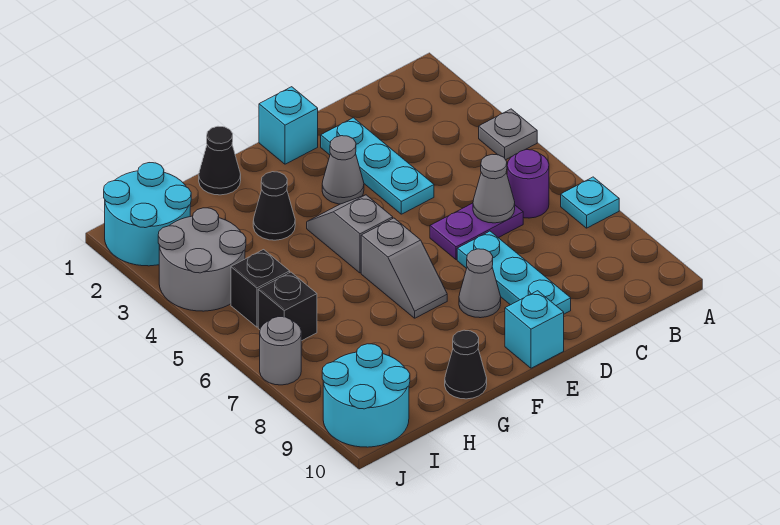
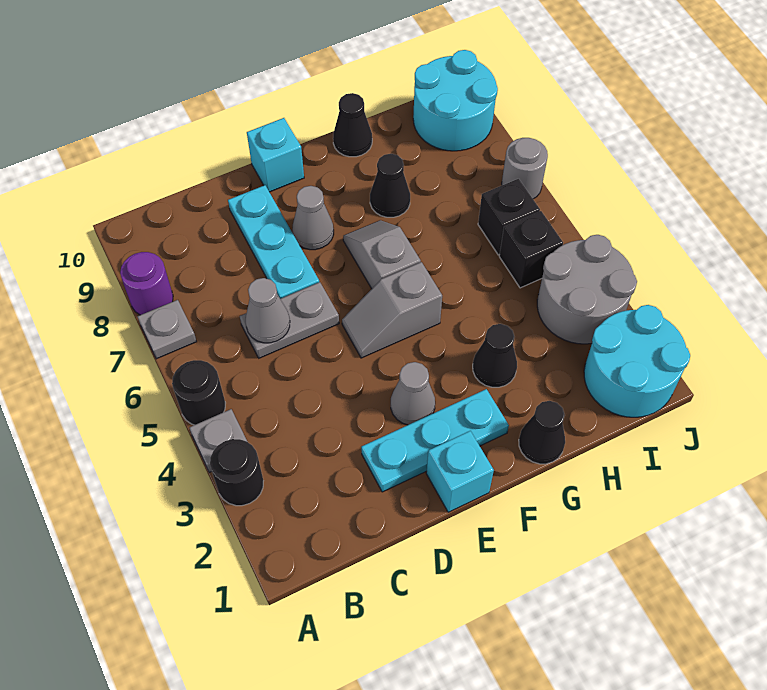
none -> black round brick A3 level 1
none -> black round brick A5 level 1
cyan plate A7 level 1 -> grey plate A7 level 1
purple round brick B6 level 1 -> purple round brick A8 level 1
purple plate C6:D6 level 1 -> grey plate C6:D6 level 1
cyan plate D2:D4 level 1 -> cyan plate D2:F2 level 1
grey slope F4:F5 level 1 top 5 -> grey slope E5:F5 level 1 top F
none -> black cone G8 level 1

